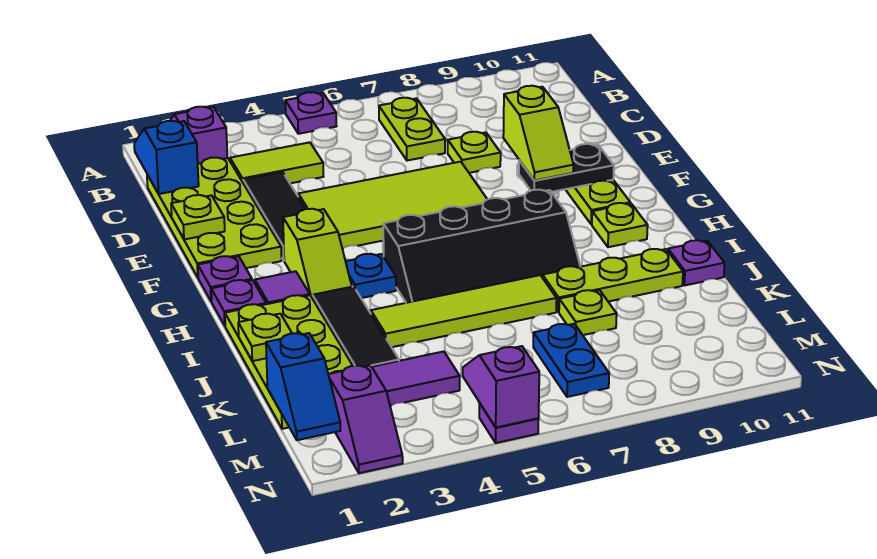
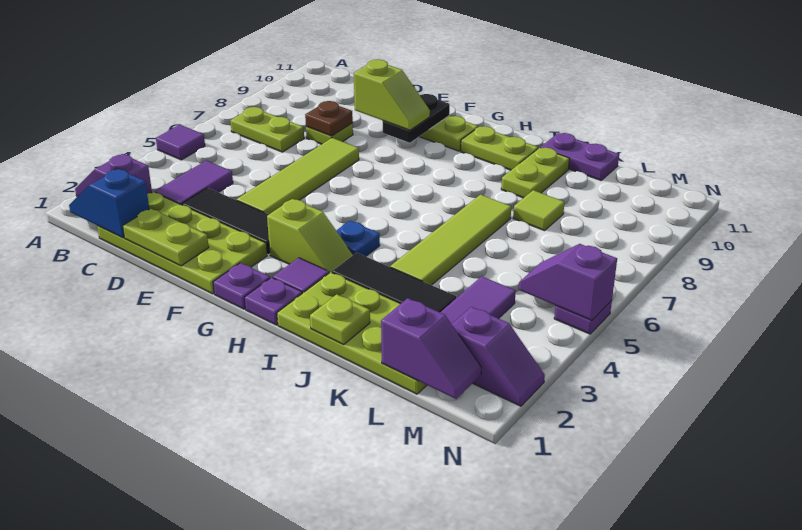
purple plate A5 level 1 -> purple tile A5 level 1
lime tile C3:C4 level 1 -> purple tile C3:C4 level 1
none -> brown plate D8 level 2
lime plate E1 level 2 -> lime plate D1:E1 level 2
lime tile E4:F7 level 1 -> lime tile E4:E7 level 1
black slope H5:I8 level 1 top H -> none
lime plate H10 level 1 -> lime plate H10:I10 level 1
lime plate J8:J10 level 1 -> lime plate J9:J10 level 1
purple plate J11 level 1 -> purple plate J11:K11 level 1
lime plate K8 level 1 -> lime tile K8 level 1
blue slope L1:M1 level 2 top L -> purple slope L1:M1 level 2 top L
blue plate L7:M7 level 1 -> none

